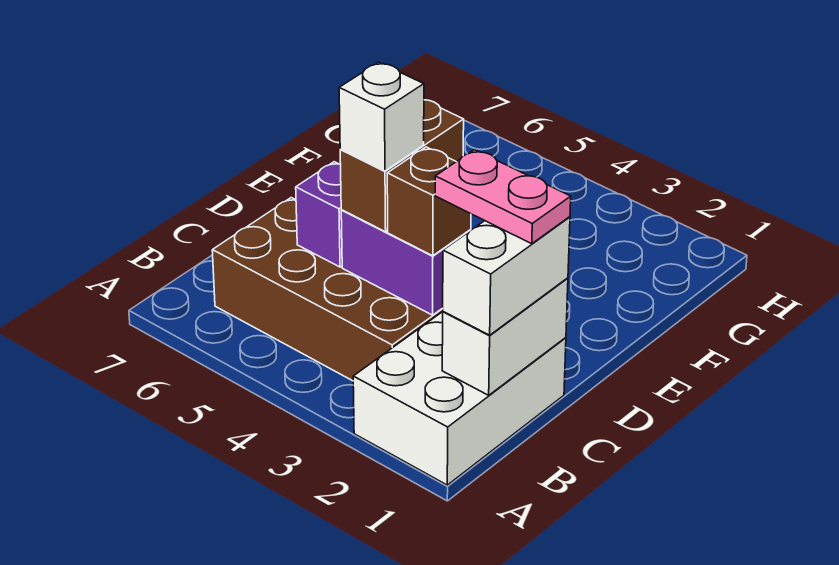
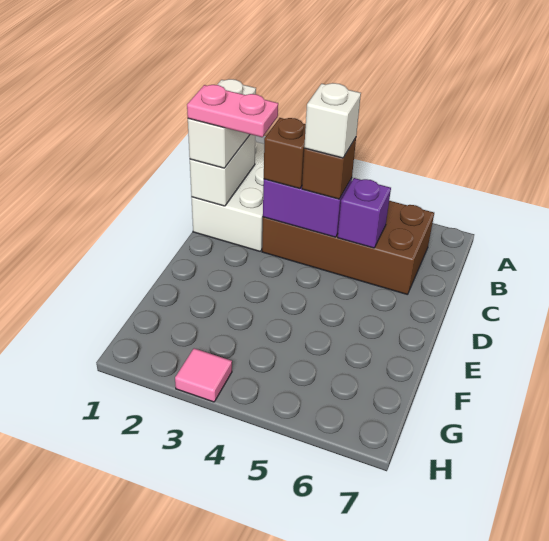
brown brick C4:D4 level 3 -> brown brick C4 level 3
none -> pink tile H3 level 1

